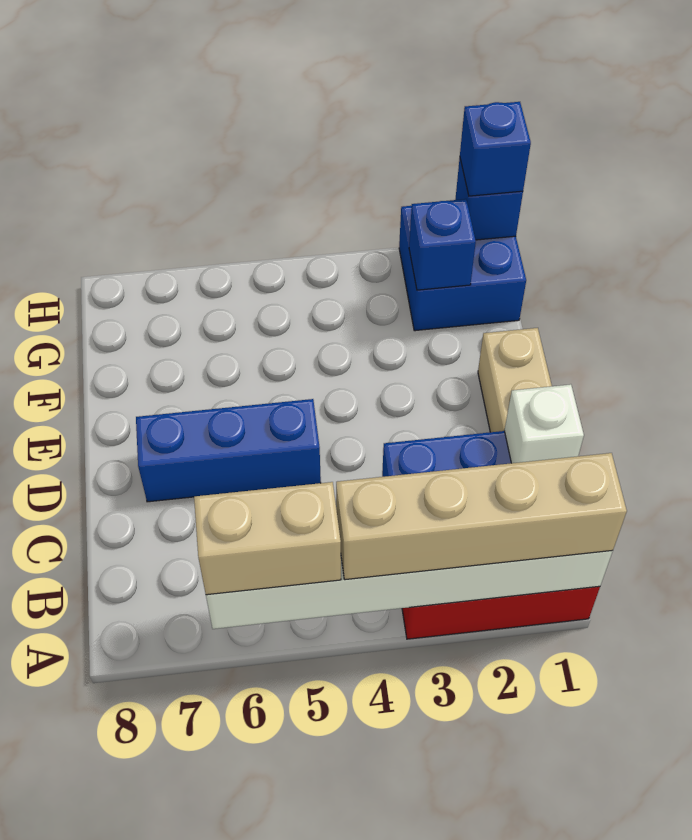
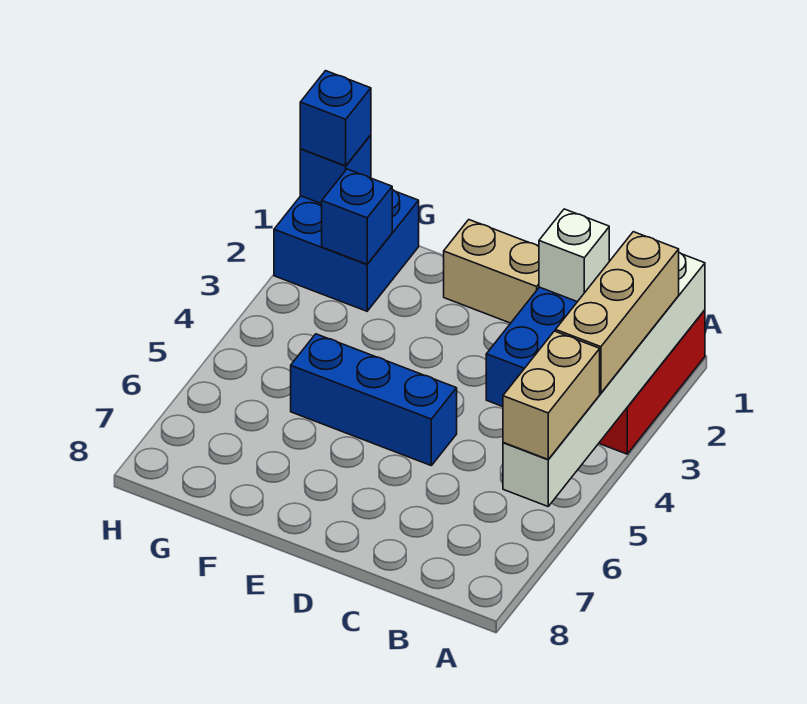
tan brick A1:A4 level 3 -> tan brick A2:A4 level 3
blue brick D5:D7 level 1 -> blue brick D5:F5 level 1

